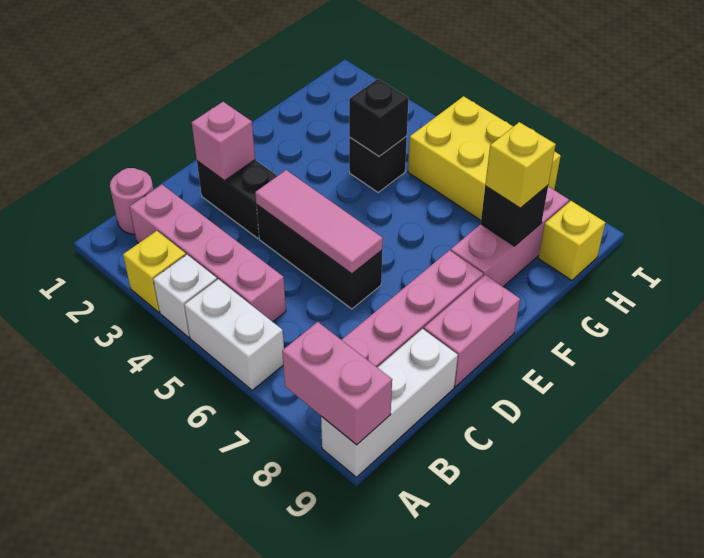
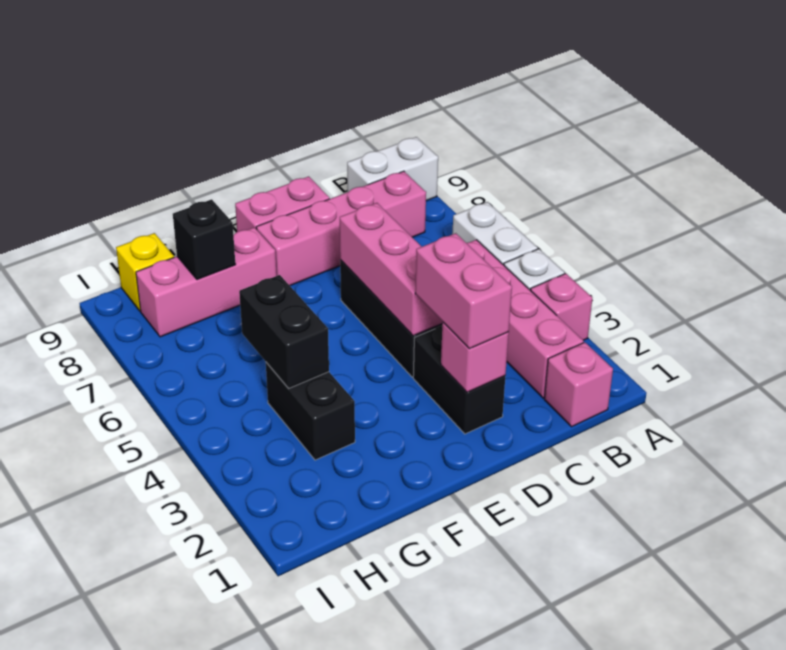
yellow brick A3 level 1 -> pink brick A3 level 1
pink brick A8:A9 level 2 -> pink brick D2:D3 level 3
white brick A9:C9 level 1 -> white brick A9:B9 level 1
pink round brick B1 level 1 -> pink brick B1 level 1
pink tile D4:D6 level 2 -> pink brick D4:D6 level 2
black brick G4 level 1 -> black brick G3:G4 level 1
black brick G4 level 2 -> black brick G4:G5 level 2
yellow brick G8 level 3 -> none
yellow brick H5:I7 level 1 -> none

